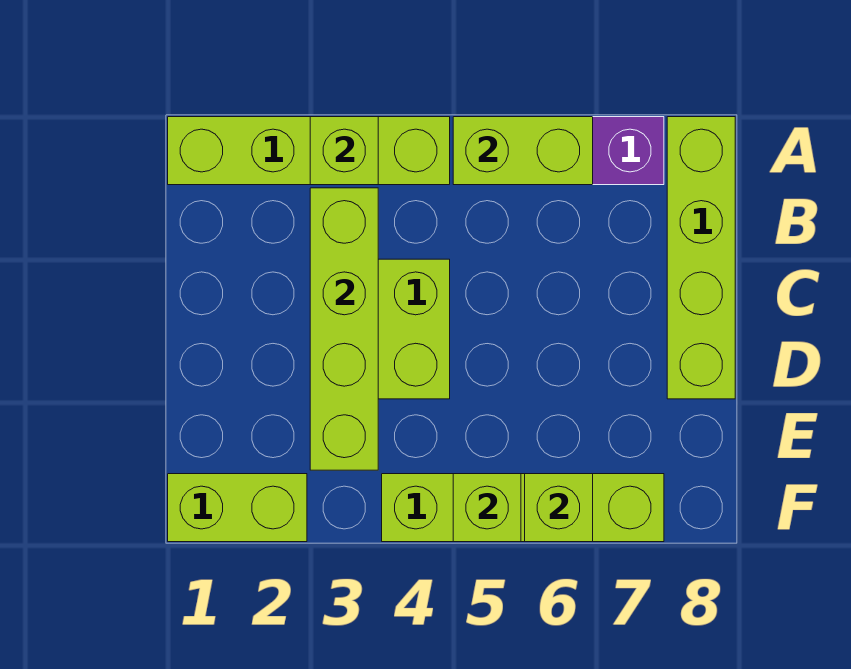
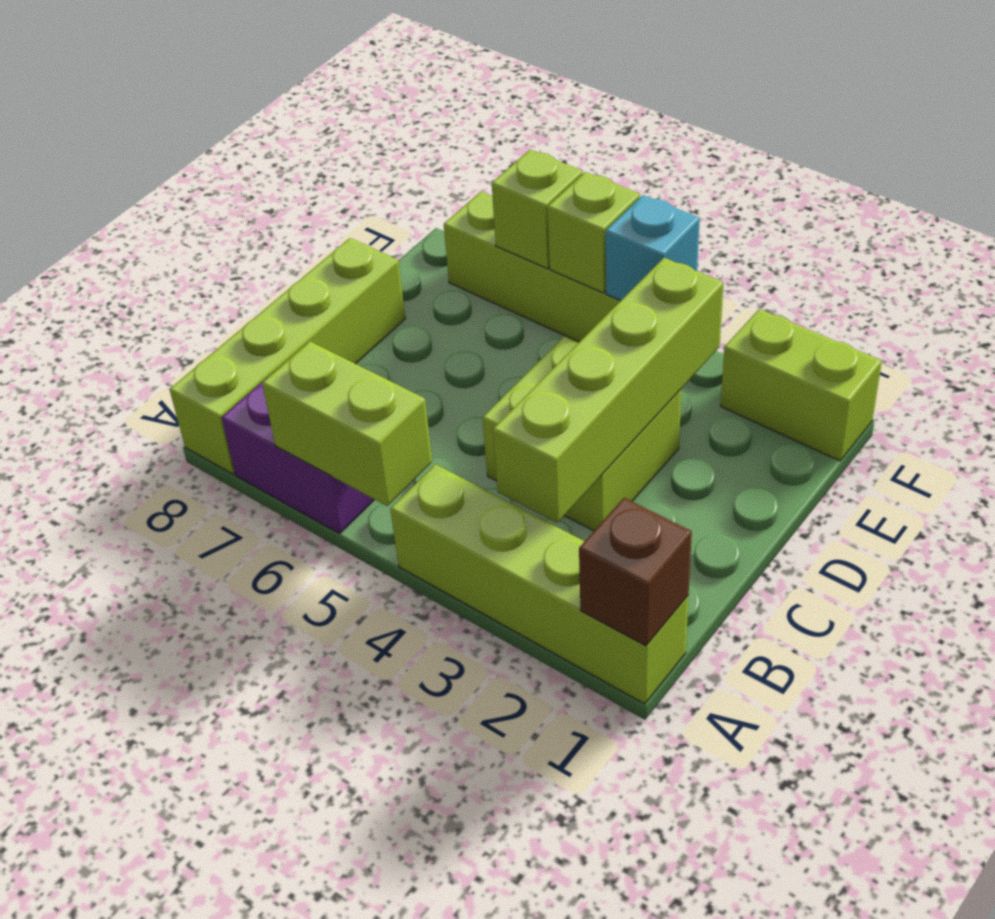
none -> brown brick A1 level 2
lime brick A3 level 2 -> none
none -> cyan brick F4 level 2

